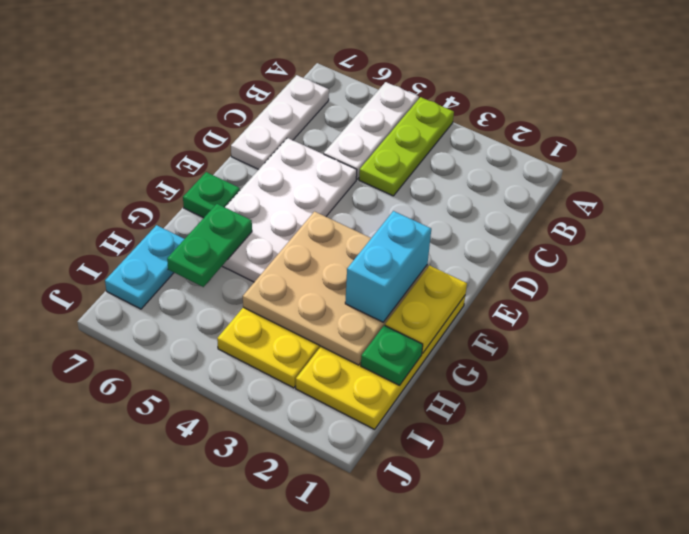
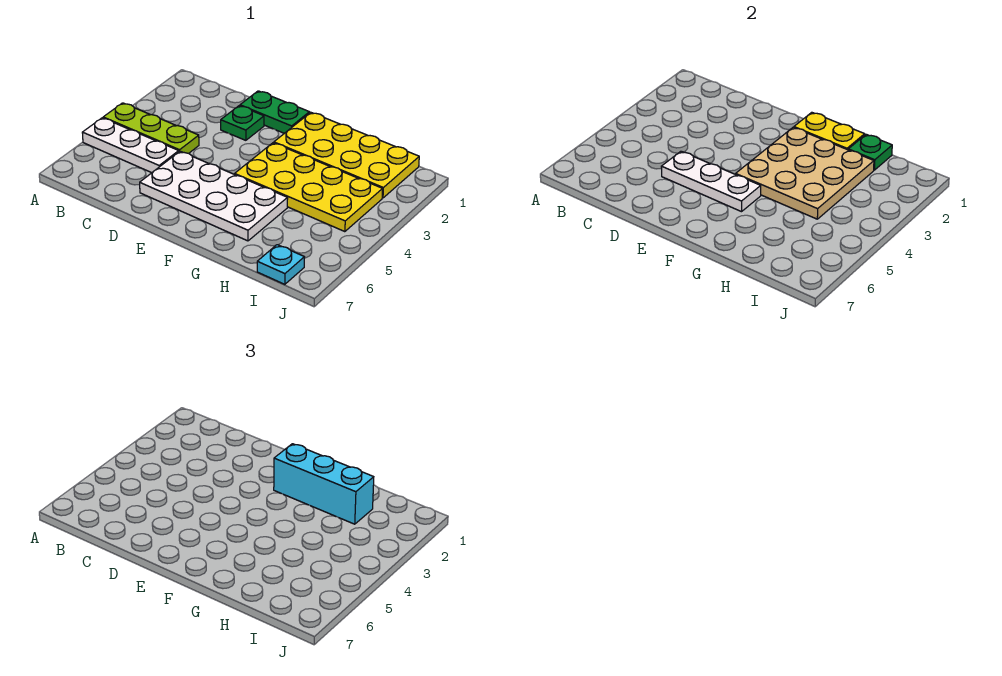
white plate B7:D7 level 1 -> white plate D5:F5 level 2
cyan brick F2:G2 level 3 -> cyan brick F2:H2 level 3
green plate F7 level 1 -> green plate D2 level 1
green plate G6:H6 level 2 -> green plate D1:E1 level 1
cyan plate H7:I7 level 1 -> cyan plate I7 level 1

